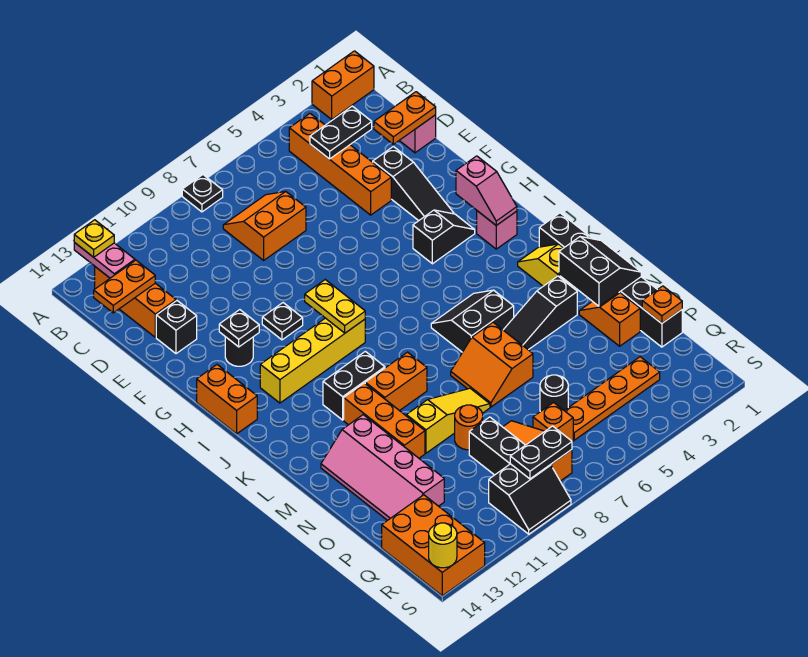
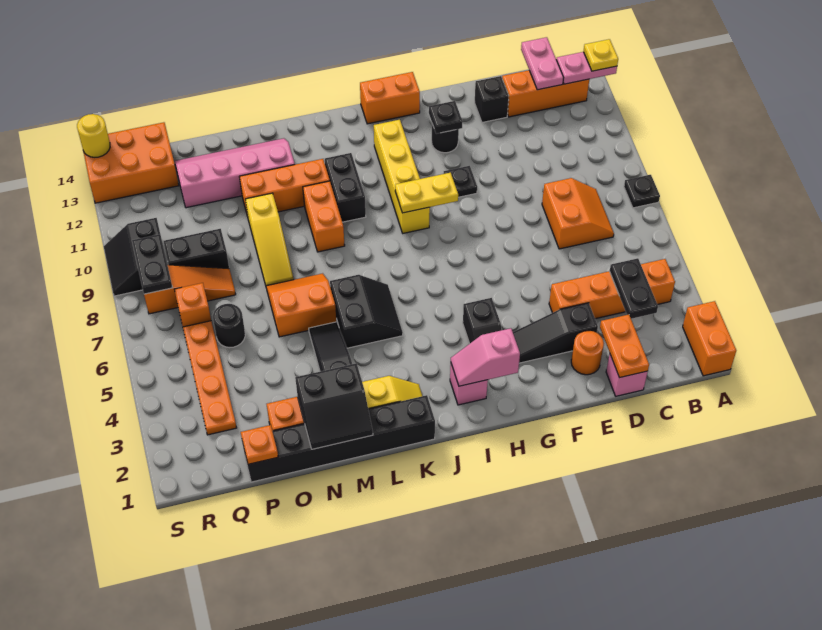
orange plate C13:C14 level 2 -> pink plate C13:C14 level 2
orange round brick O9 level 1 -> orange round brick E2 level 1

